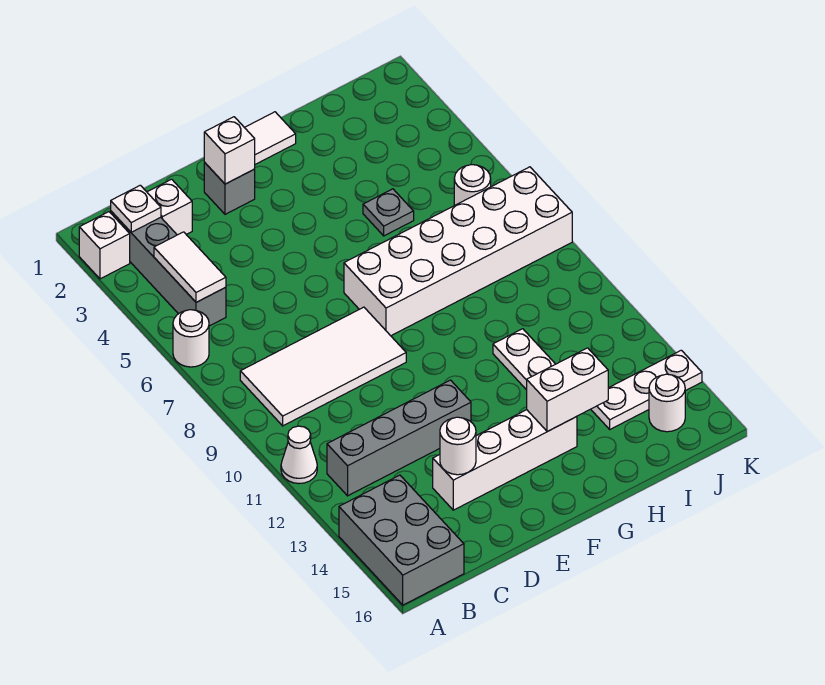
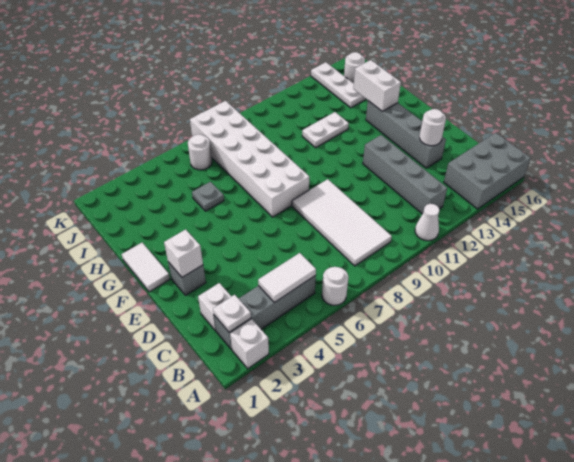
white brick D14:G14 level 1 -> grey brick D14:G14 level 1

